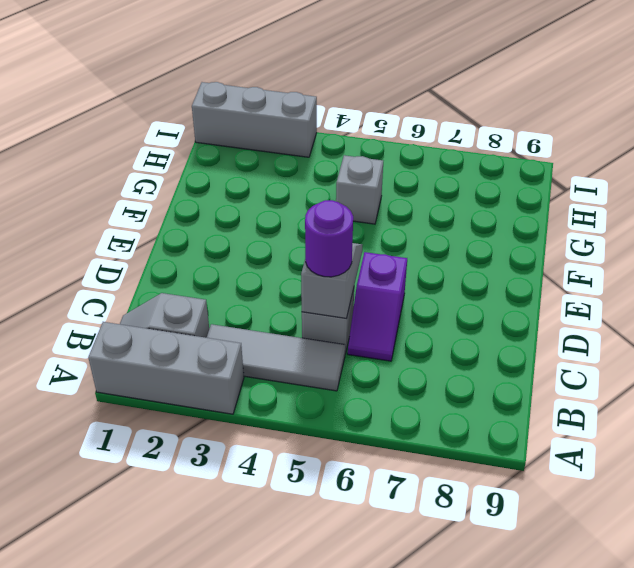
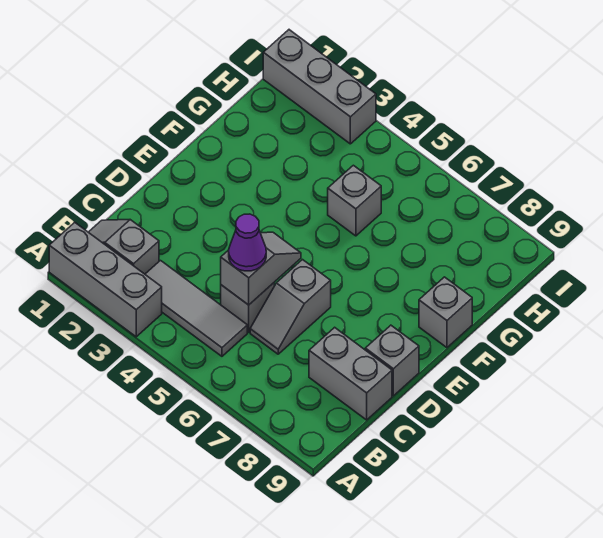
purple round brick C5 level 3 -> purple cone C5 level 3
purple slope C6:D6 level 1 top D -> grey slope C6:D6 level 1 top D
none -> grey brick C8:C9 level 1
none -> grey brick D9 level 1
none -> grey brick F9 level 1

